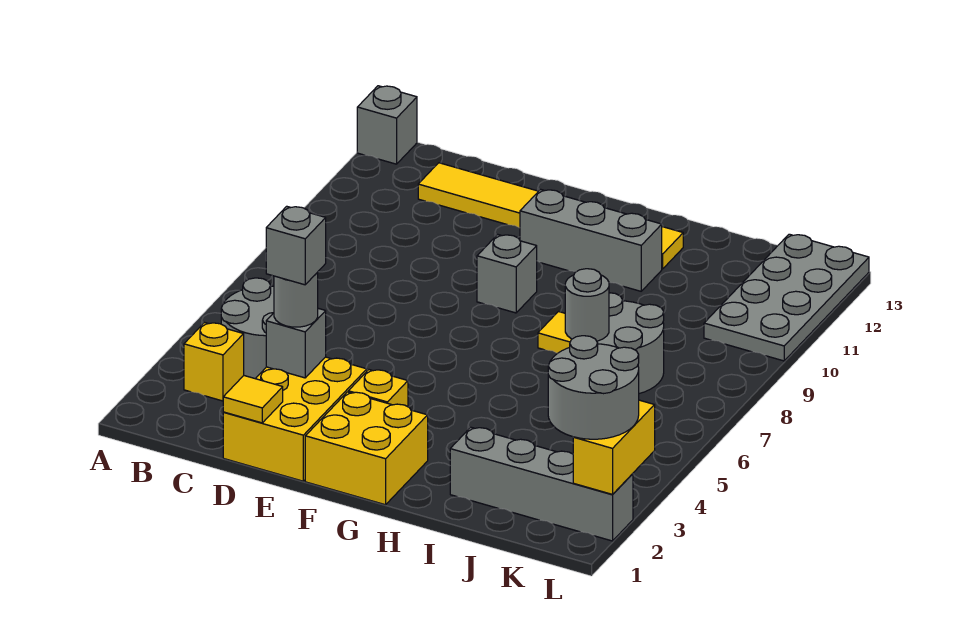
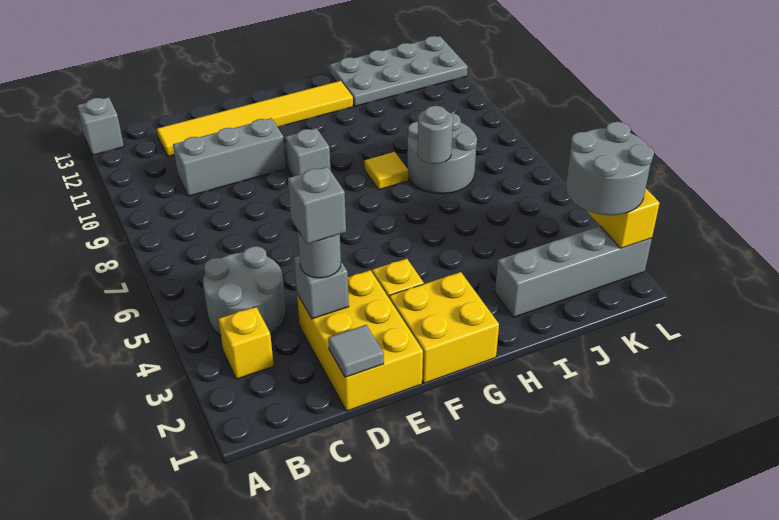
yellow tile D1 level 2 -> grey tile D1 level 2
grey brick F11:H11 level 1 -> grey brick C10:E10 level 1
grey plate K10:L13 level 1 -> grey plate I12:L13 level 1

